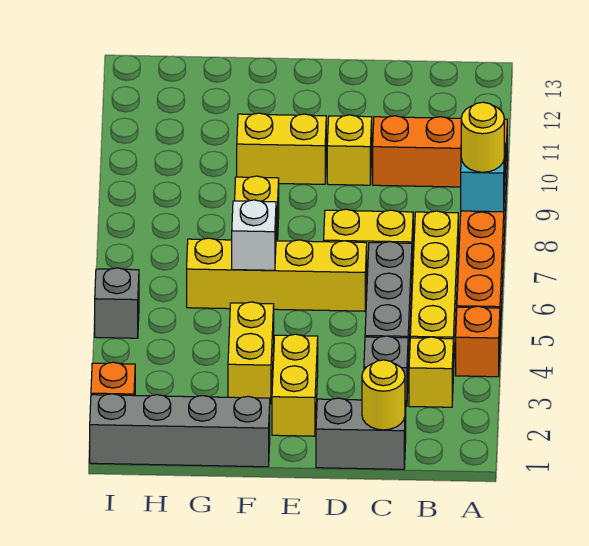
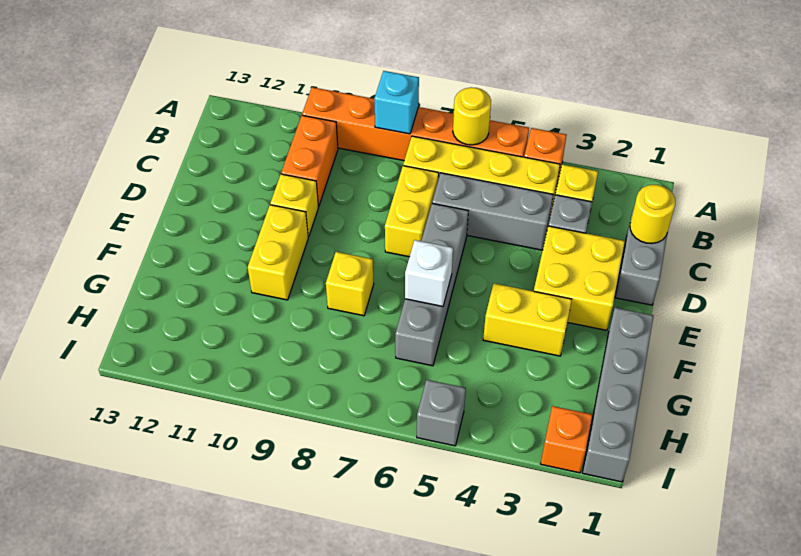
yellow round brick A8 level 3 -> yellow round brick A6 level 2
yellow brick D6:G6 level 1 -> grey brick D6:G6 level 1
yellow brick E2:E3 level 1 -> yellow brick D2:E3 level 1

